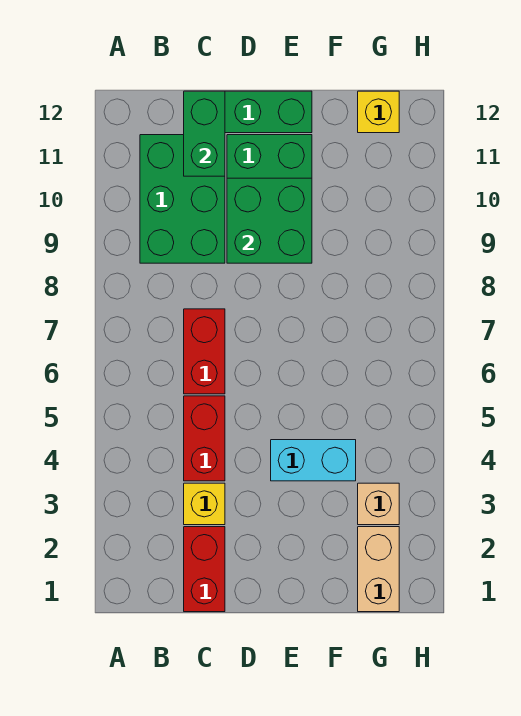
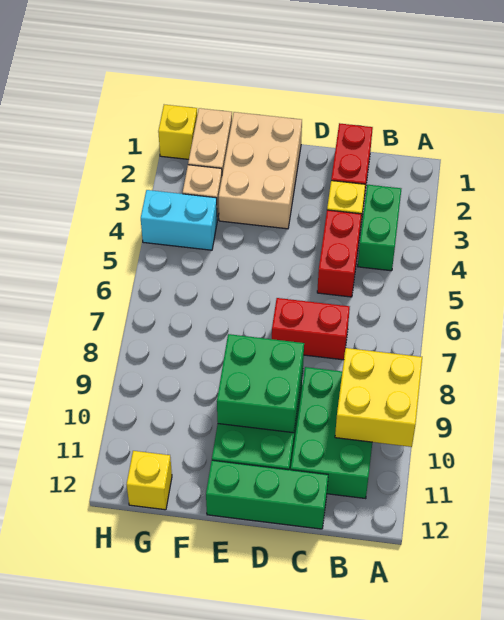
none -> yellow brick A9:B10 level 2
red brick C6:C7 level 1 -> red brick C7:D7 level 1
green brick C11:C12 level 2 -> green brick B3:B4 level 1
none -> tan brick E1:F3 level 1
cyan brick E4:F4 level 1 -> cyan brick G4:H4 level 1
none -> yellow brick H1 level 1

